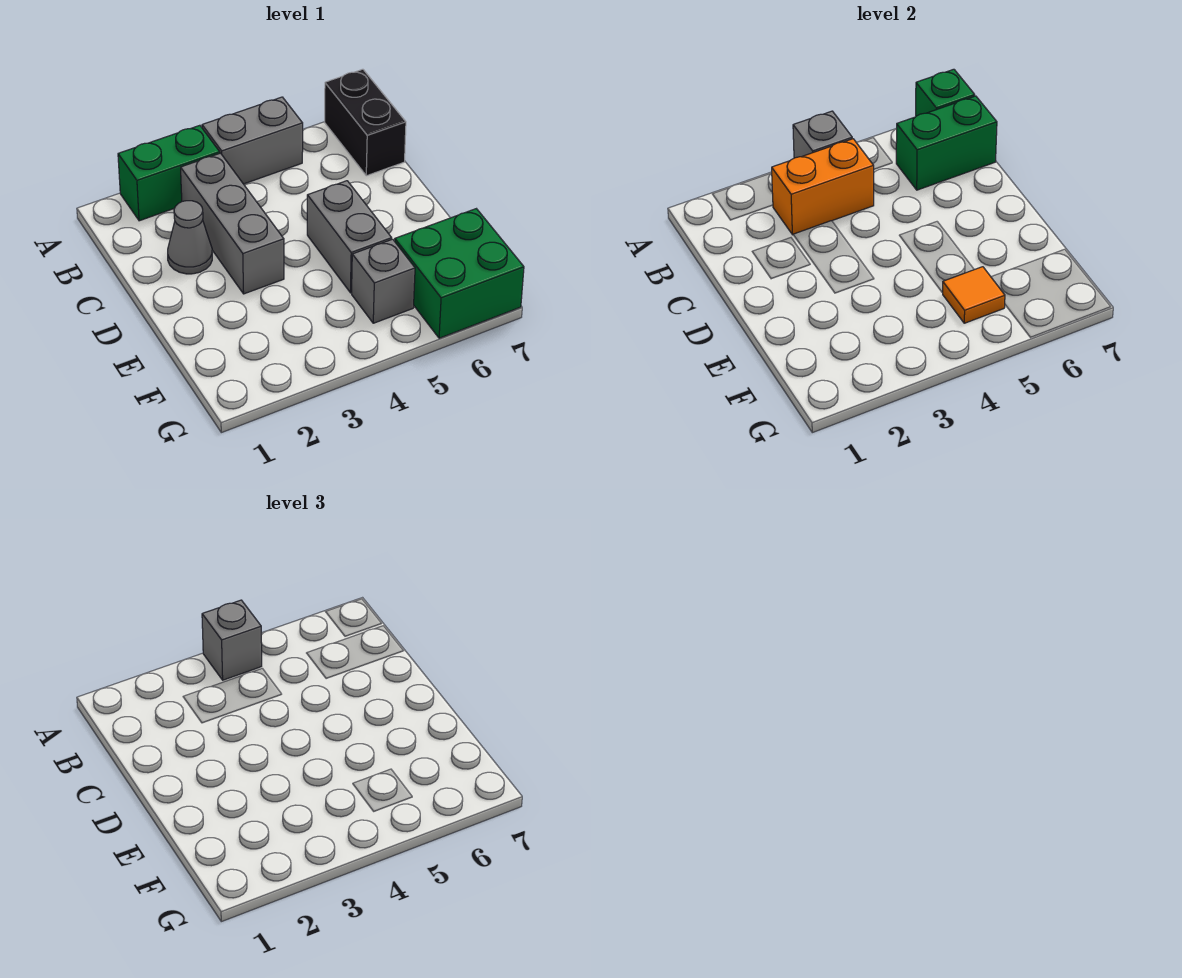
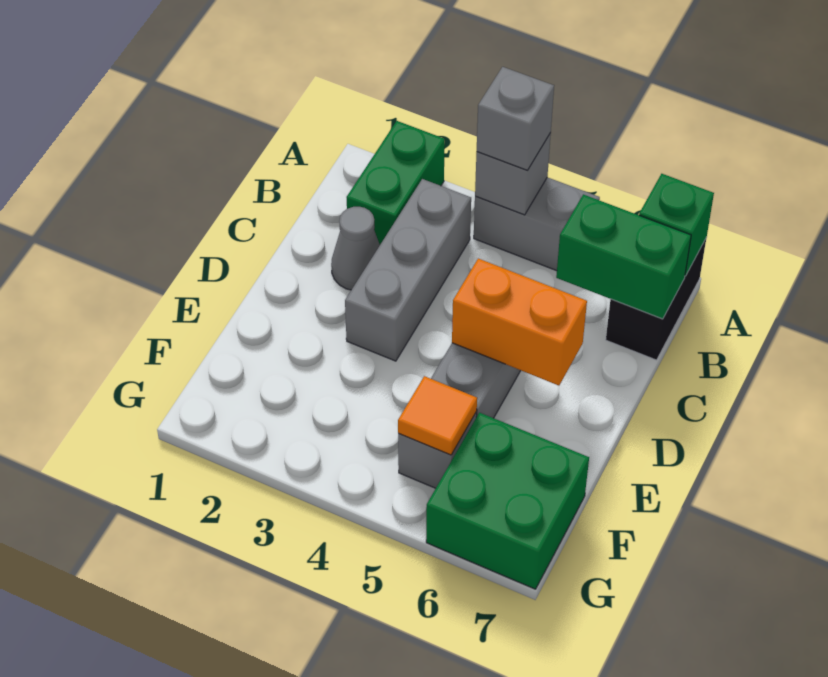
green brick A2:A3 level 1 -> green brick A2:B2 level 1
orange brick B3:B4 level 2 -> orange brick D5:D6 level 2

